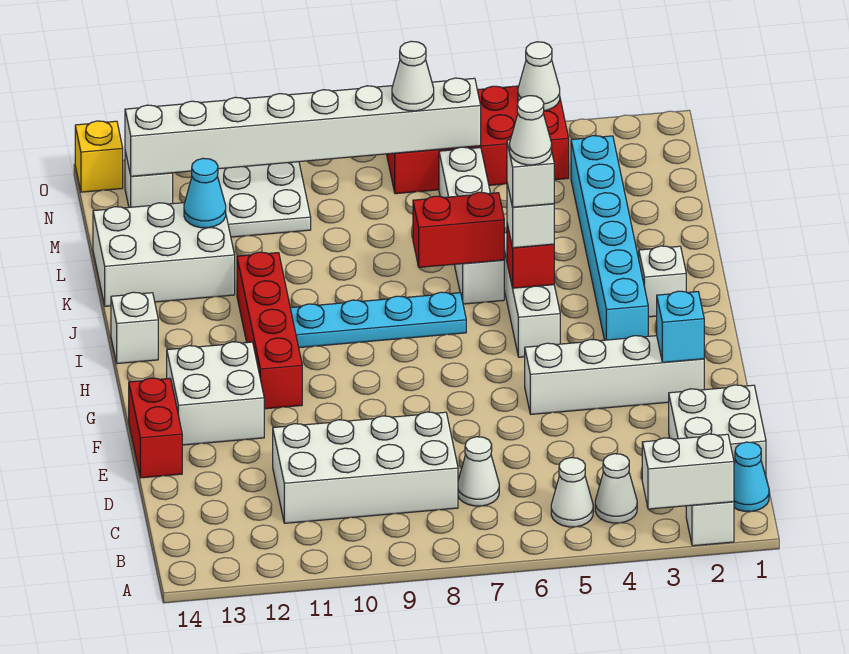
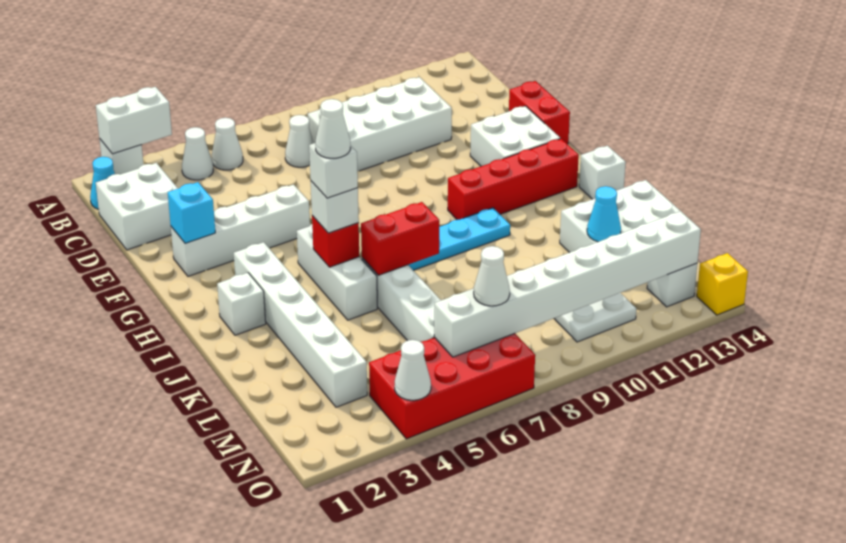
red brick G11:J11 level 1 -> red brick H10:H13 level 1
cyan brick H3:M3 level 1 -> white brick H3:M3 level 1

